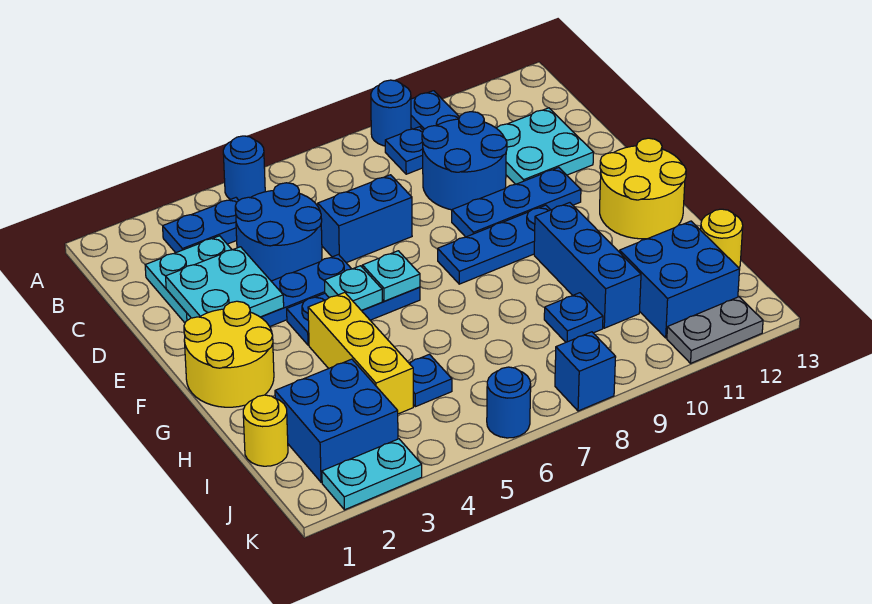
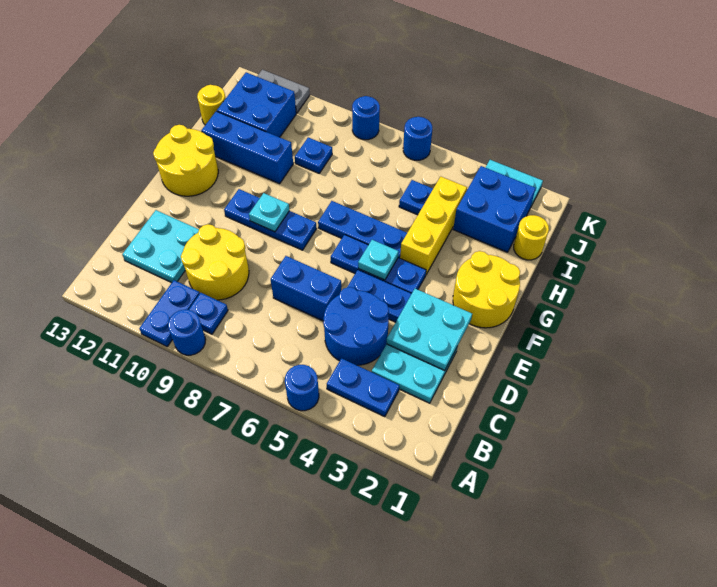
blue round brick C9:D10 level 1 -> yellow round brick C9:D10 level 1
blue plate E9:E11 level 1 -> blue plate G5:G7 level 1
cyan plate F6 level 2 -> cyan plate F9 level 2
blue brick G10:I10 level 1 -> blue brick H10:H12 level 1
blue brick K8 level 1 -> blue round brick K8 level 1

